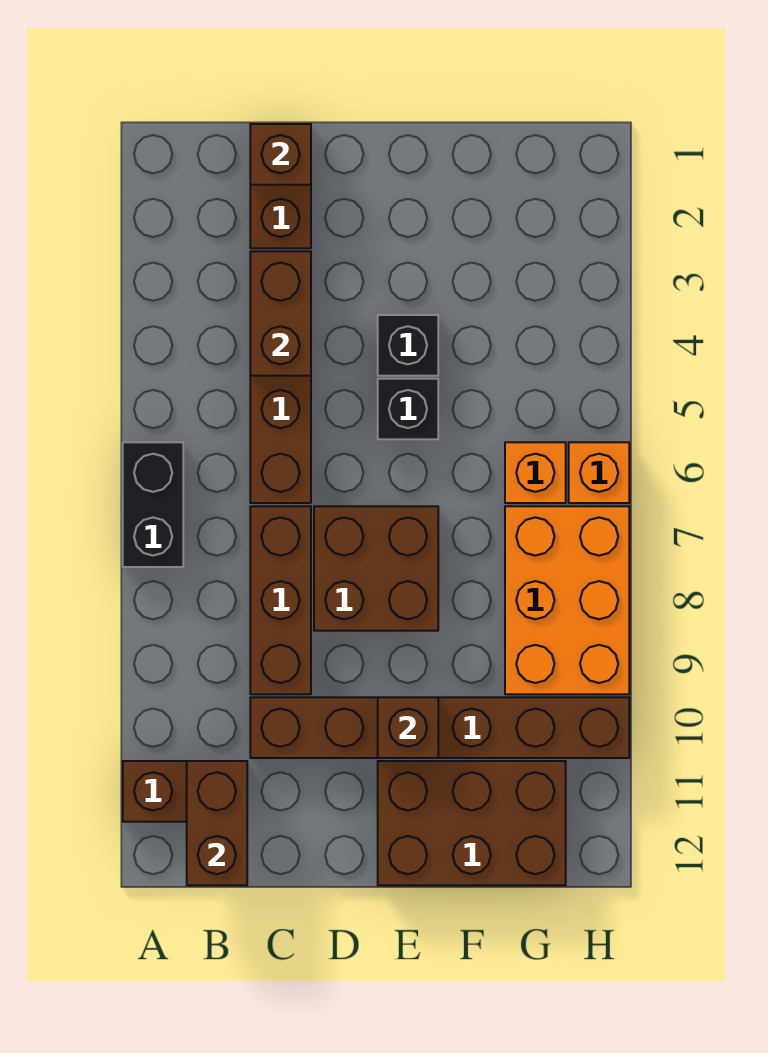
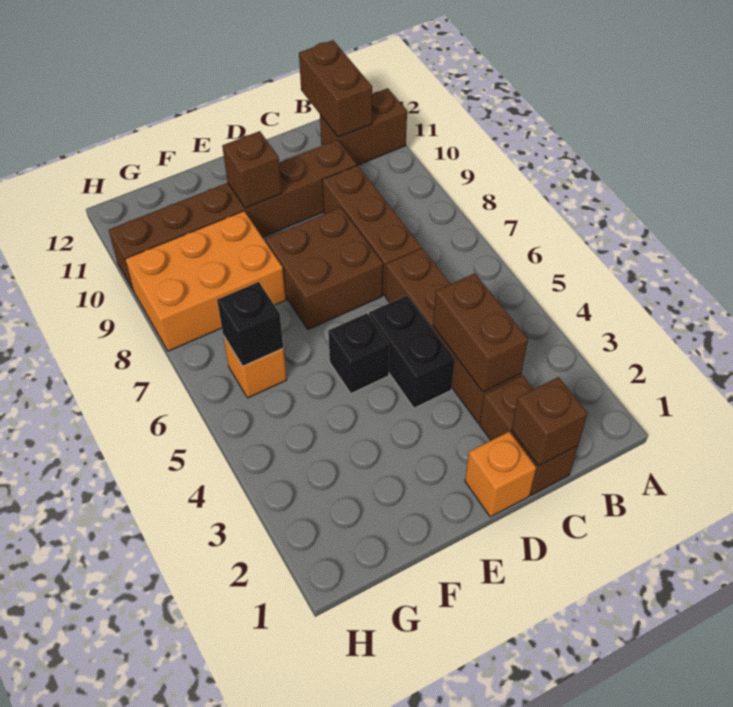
black brick A6:A7 level 1 -> black brick D4:D5 level 1
black brick E4 level 1 -> black brick G6 level 2
brown brick E11:G12 level 1 -> none
orange brick G7:H9 level 1 -> orange brick F8:H9 level 1
orange brick H6 level 1 -> orange brick D1 level 1

